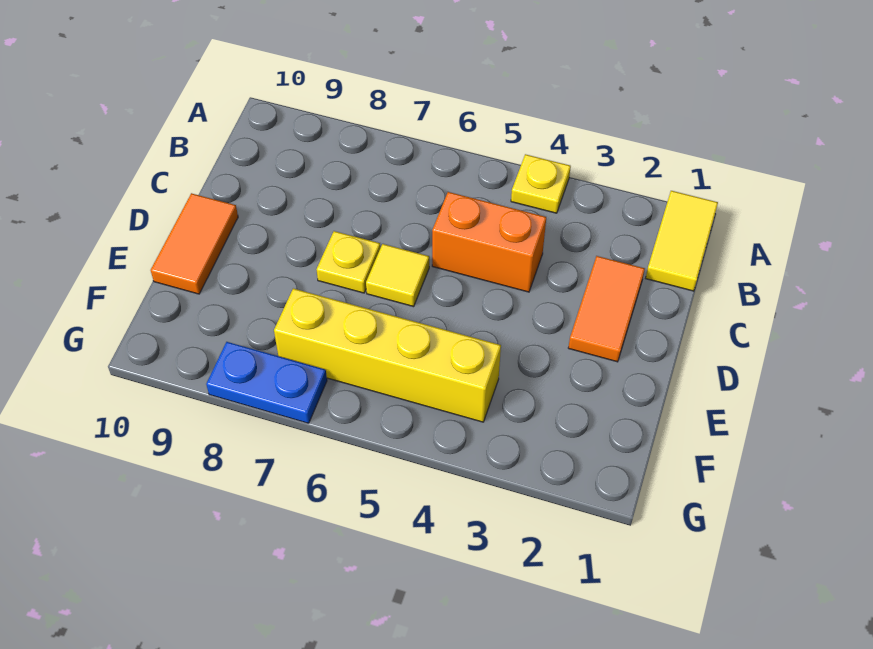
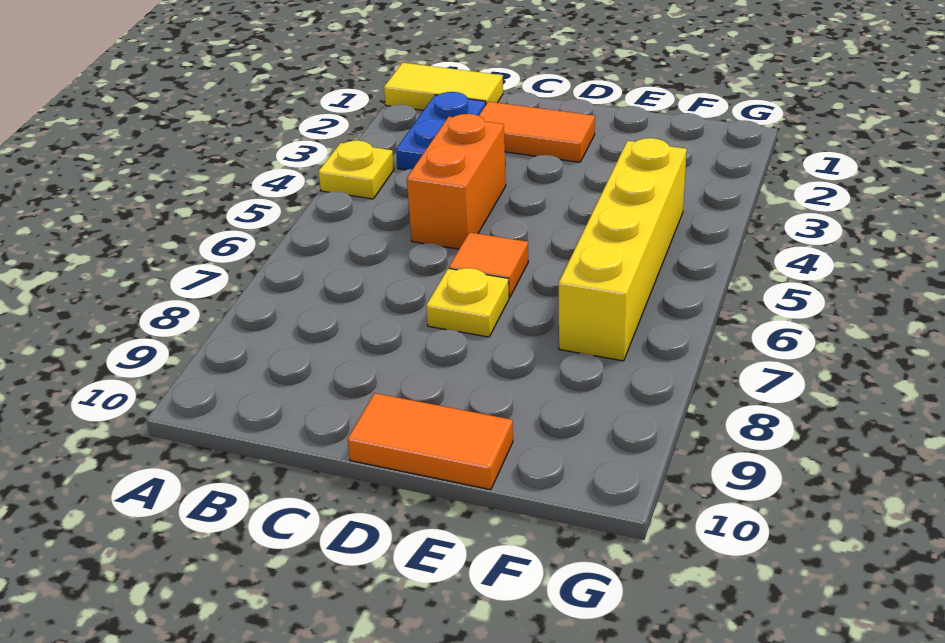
yellow tile D6 level 1 -> orange tile D6 level 1
blue plate G7:G8 level 1 -> blue plate B2:B3 level 1

